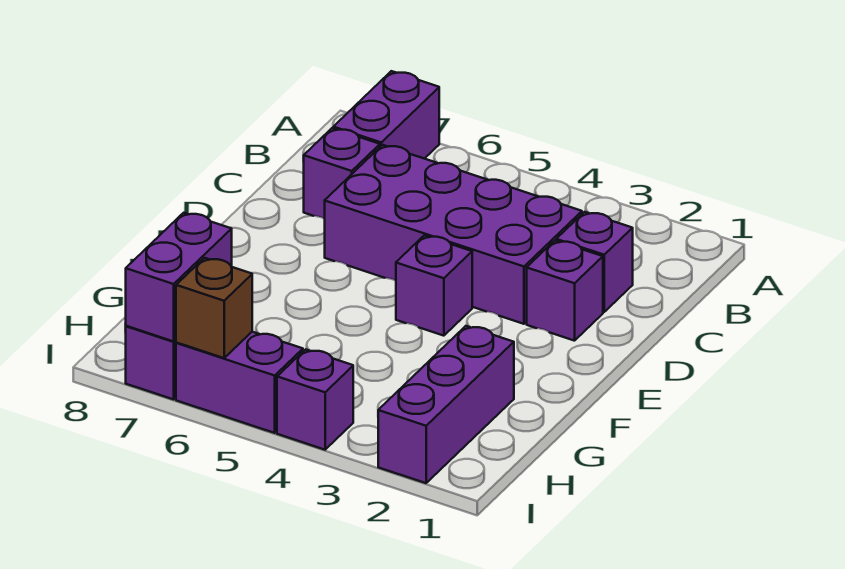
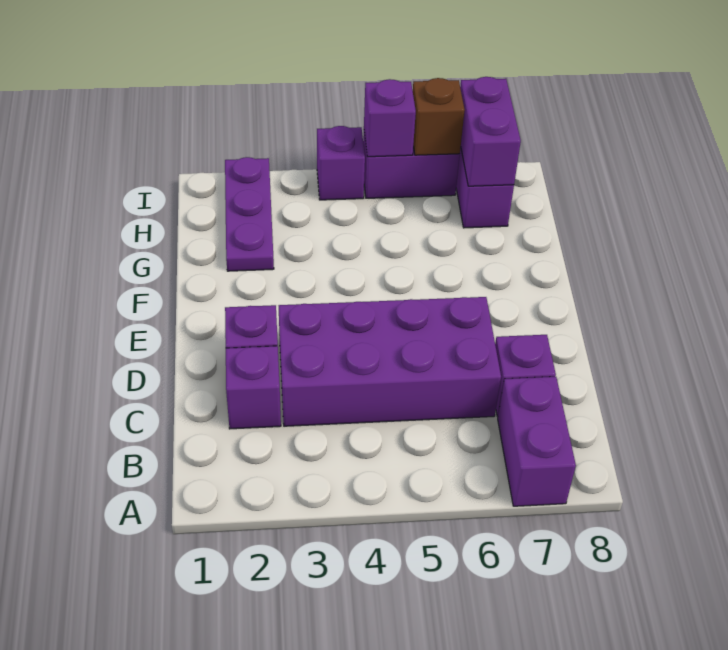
purple brick E4 level 1 -> purple brick I5 level 2
purple brick G2:I2 level 1 -> purple plate G2:I2 level 1

